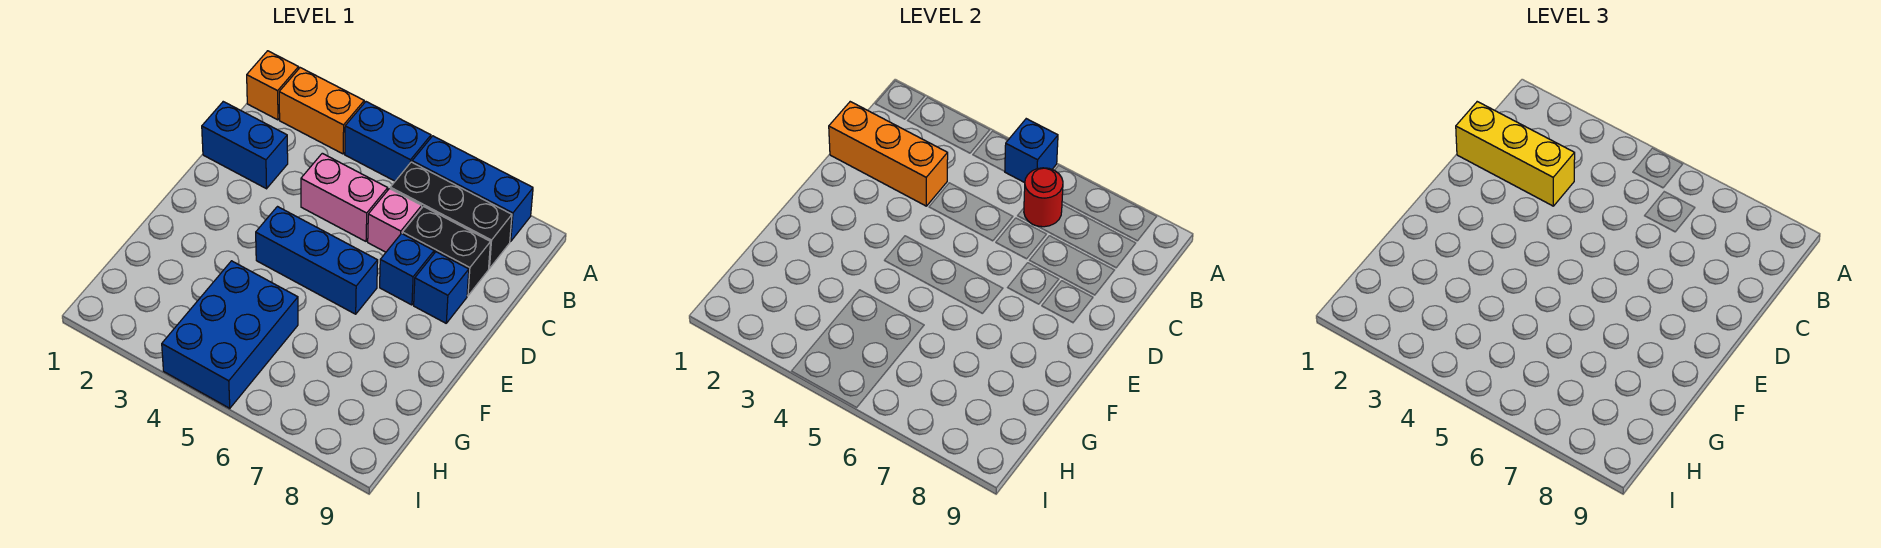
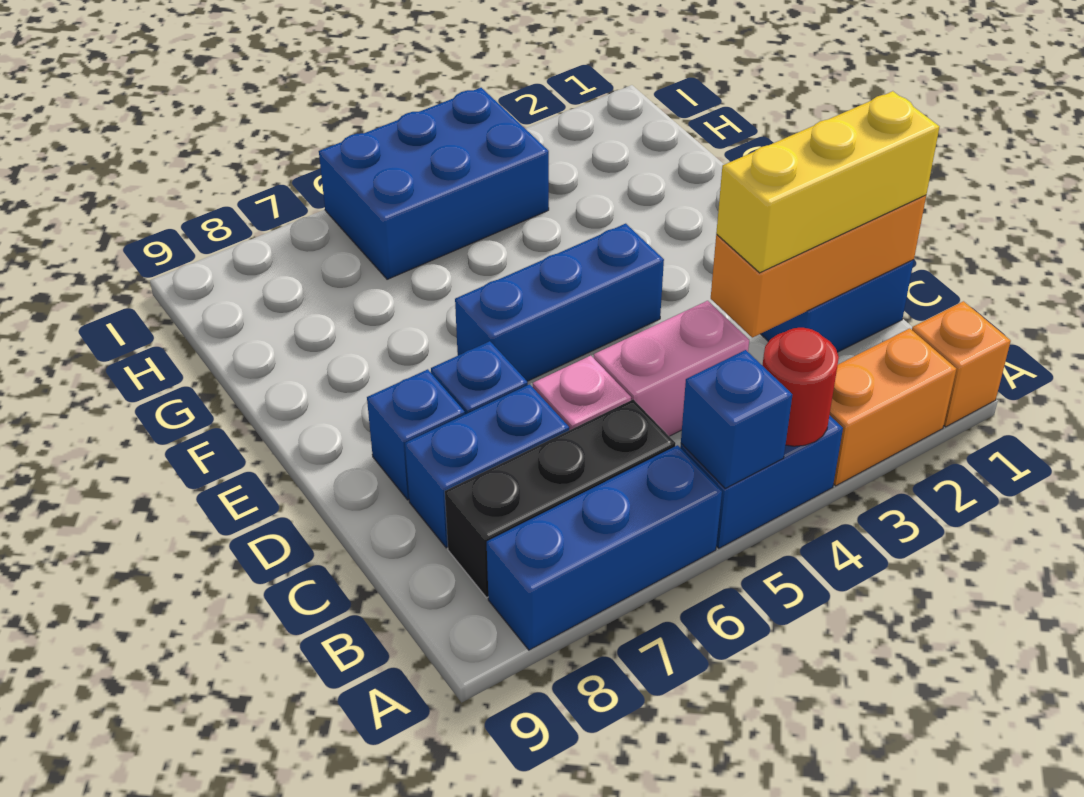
red round brick B6 level 2 -> red round brick A4 level 2
black brick C7:C8 level 1 -> blue brick C7:C8 level 1
blue brick G4:I5 level 1 -> blue brick H4:I6 level 1

